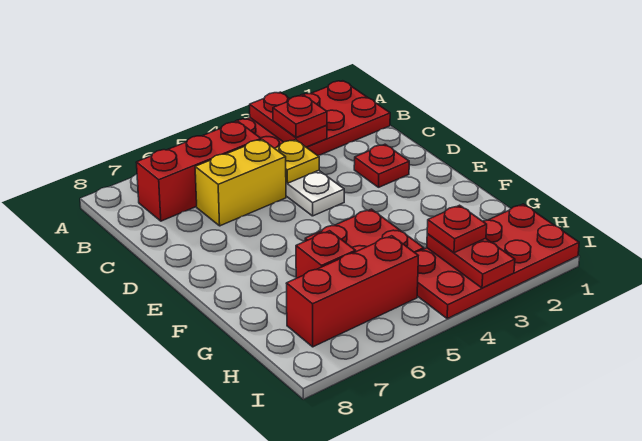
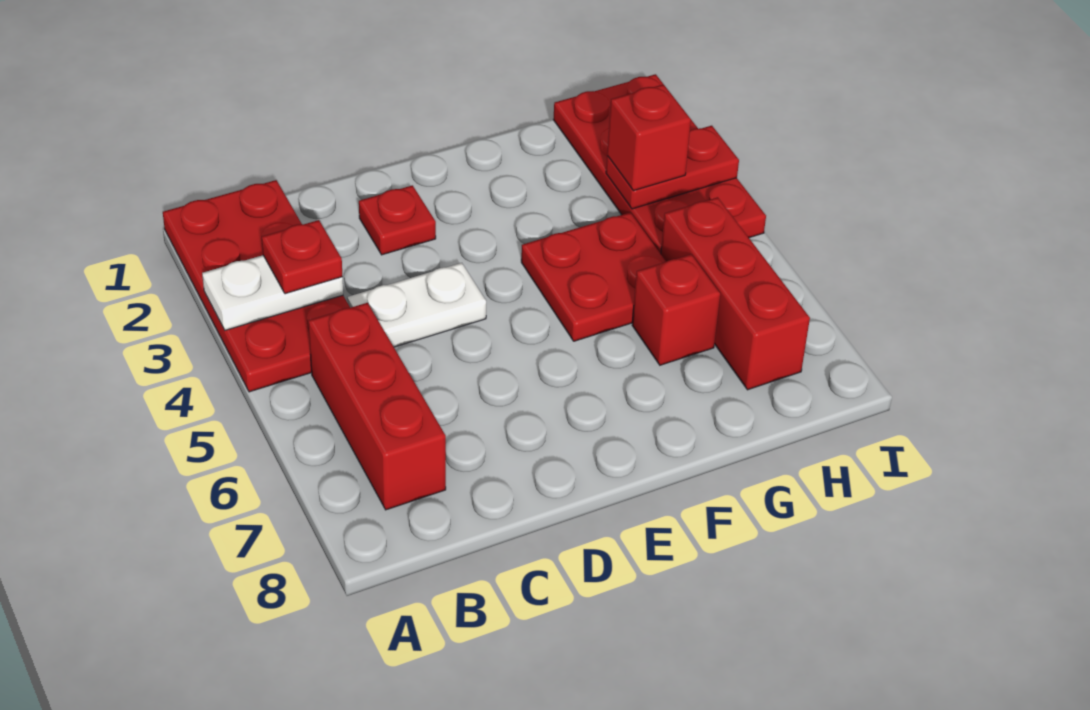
red plate A3:B3 level 2 -> white plate A3:B3 level 2
yellow plate C4 level 2 -> none
yellow brick C5:C6 level 1 -> none
red plate H3 level 3 -> red brick H3 level 3

